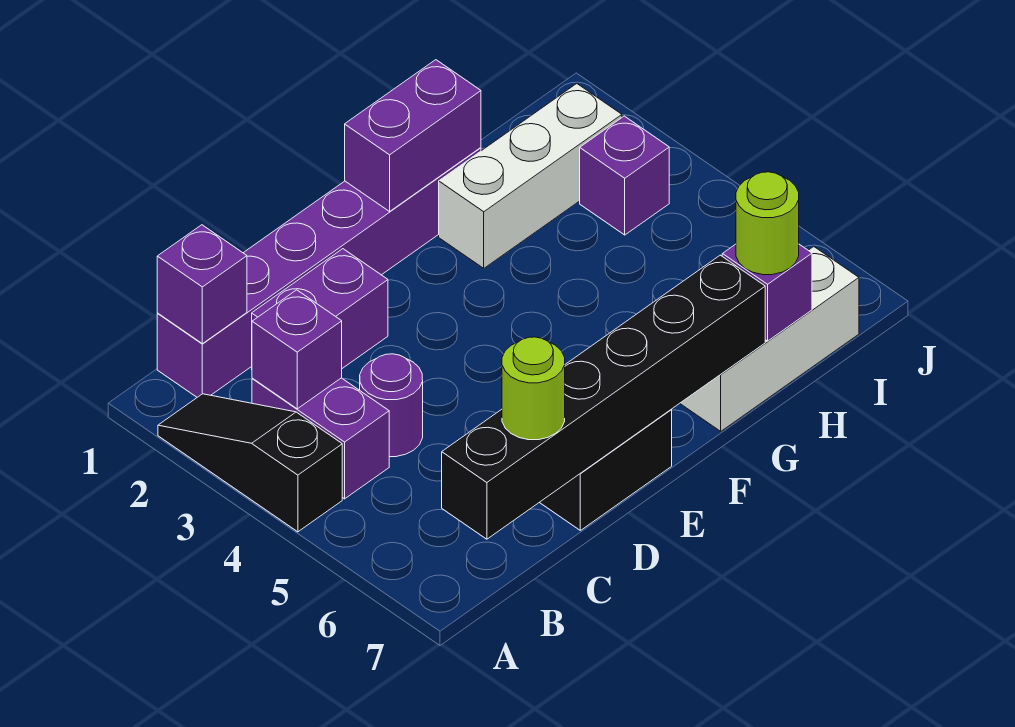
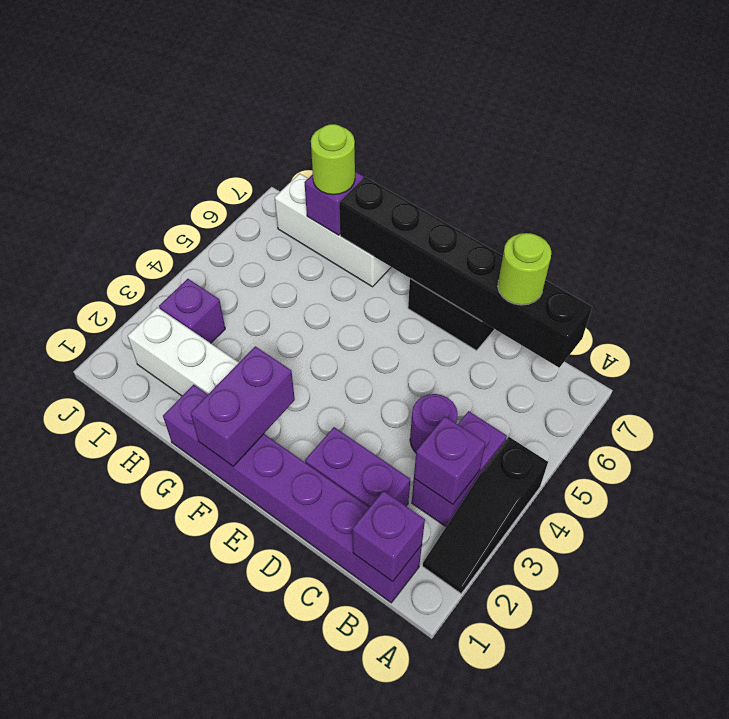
purple brick F1:G1 level 2 -> purple brick F1:F2 level 2

